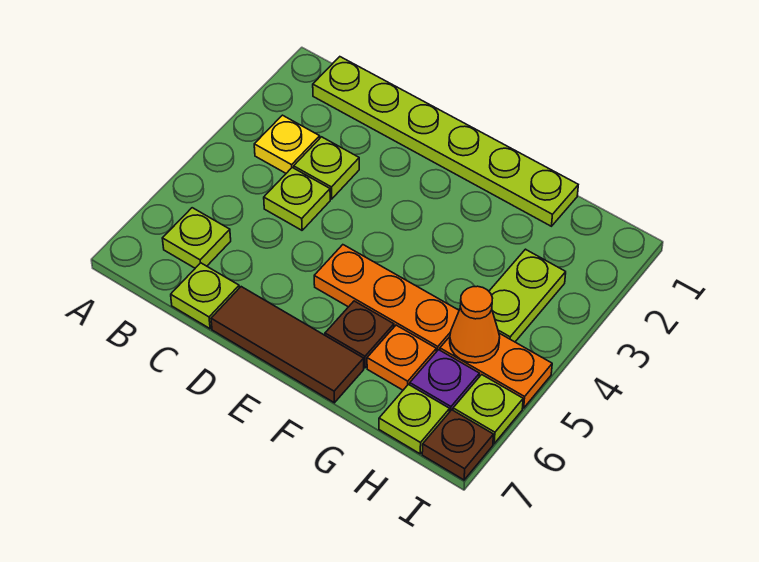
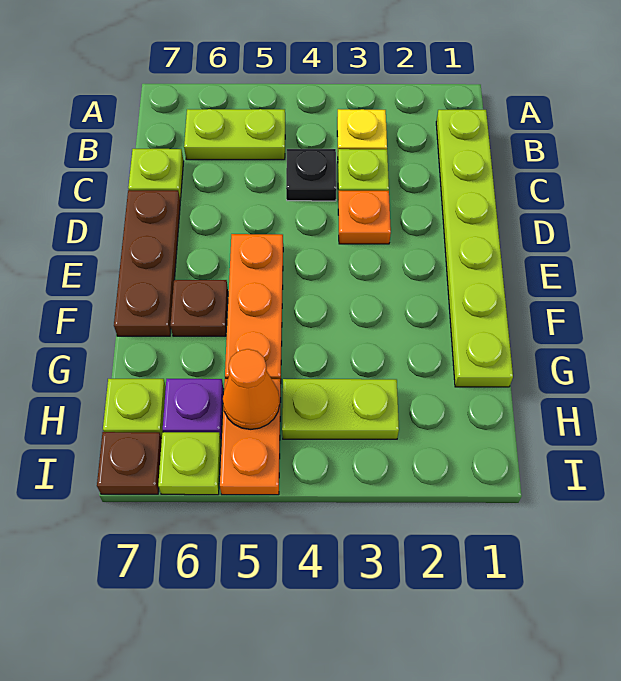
lime plate B6 level 1 -> lime plate B5:B6 level 1
lime plate C4 level 1 -> black plate C4 level 1
brown tile D7:F7 level 1 -> brown plate D7:F7 level 1
orange plate G6 level 1 -> orange plate D3 level 1

